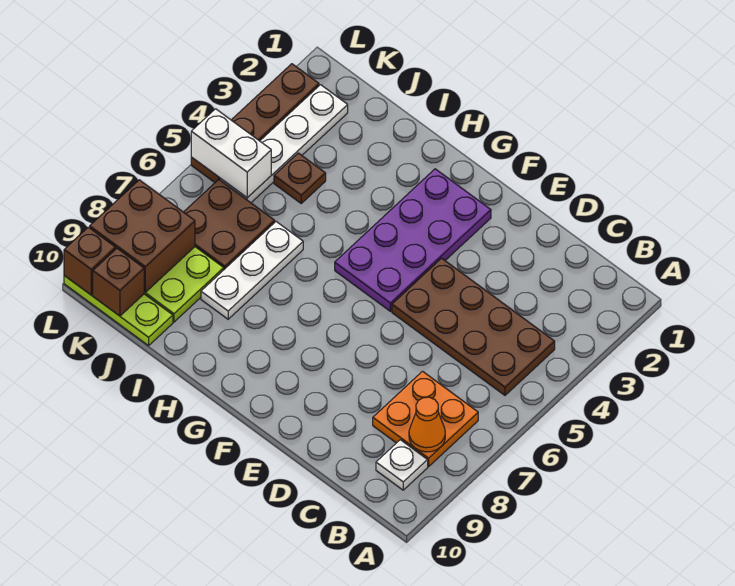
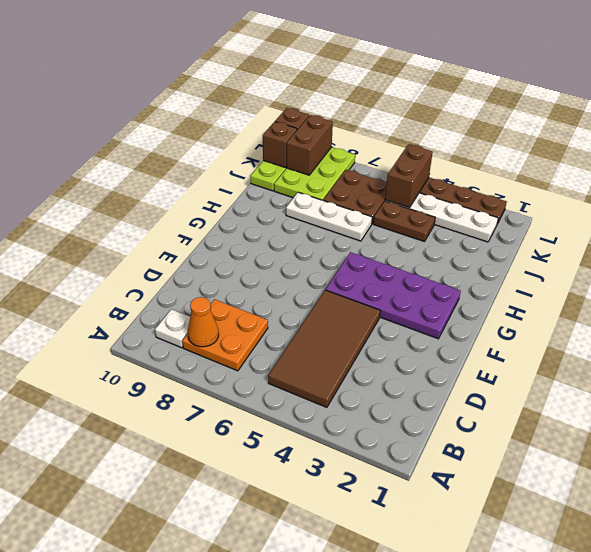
brown plate B4:E5 level 1 -> brown tile B4:E5 level 1
brown plate J4 level 1 -> brown plate J4:J5 level 1
white brick K5:L5 level 2 -> brown brick K5:L5 level 2
brown brick K8:L9 level 2 -> brown brick K9:L9 level 2

